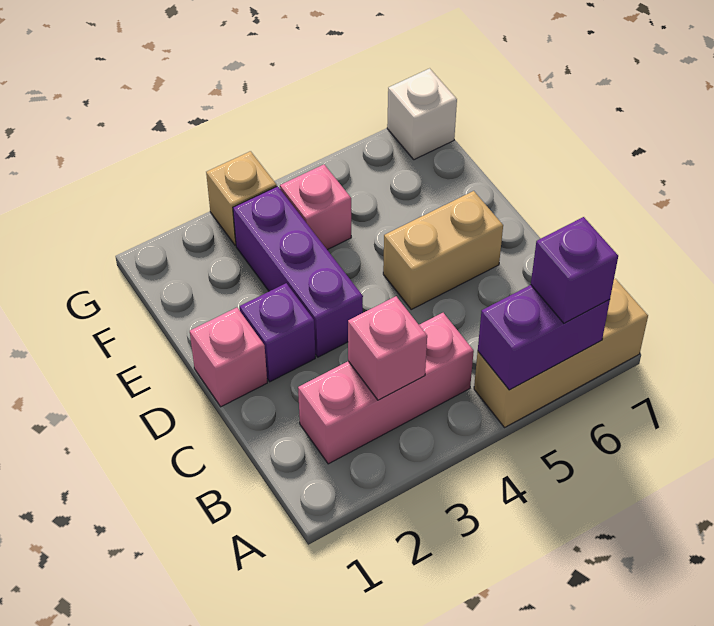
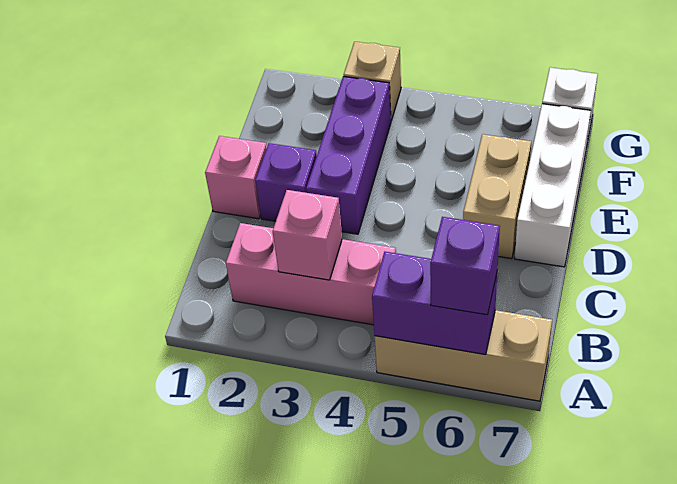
tan brick D5:D6 level 1 -> tan brick D6:E6 level 1
none -> white brick D7:F7 level 1
pink brick F4 level 1 -> none

